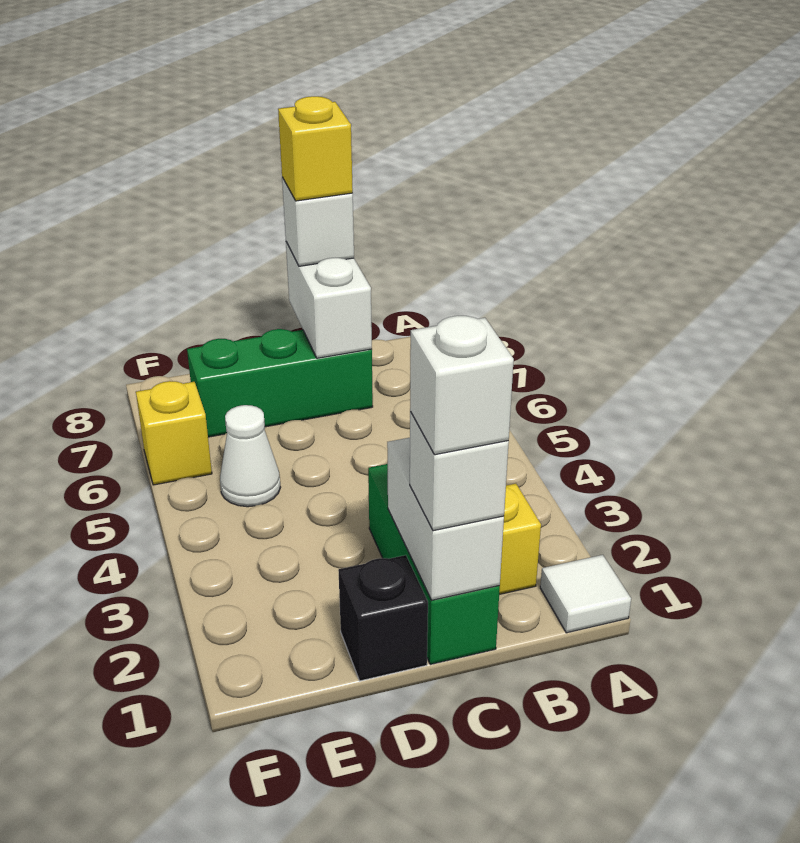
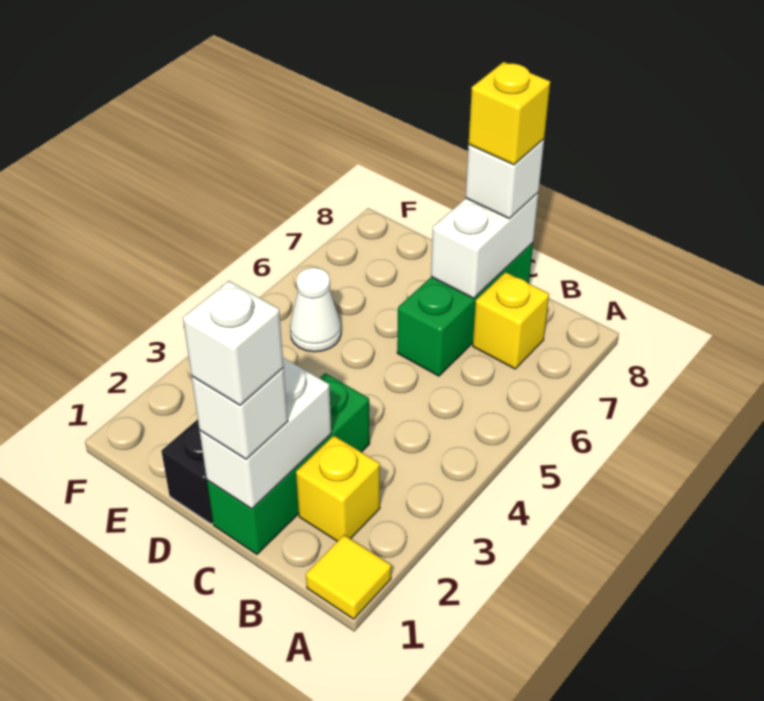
white tile A1 level 1 -> yellow tile A1 level 1
green brick C7:E7 level 1 -> green brick C6:C8 level 1
yellow brick F6 level 1 -> yellow brick B7 level 1

